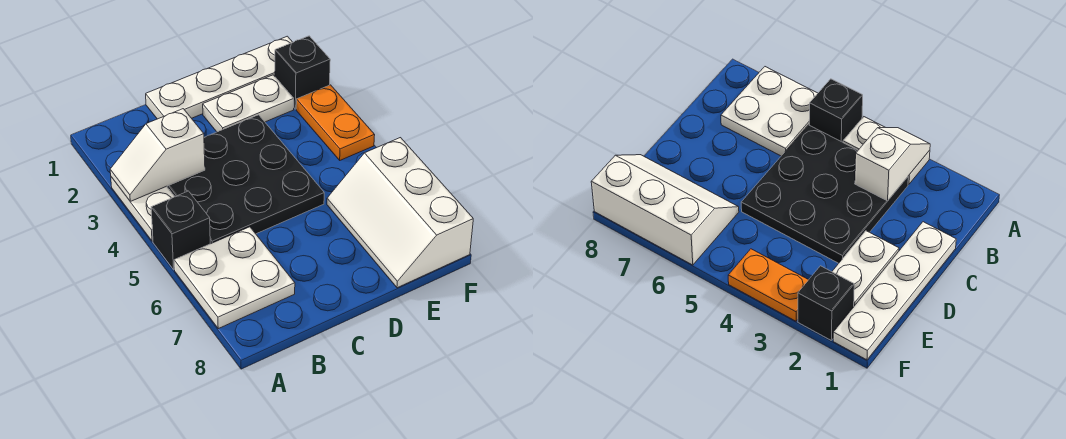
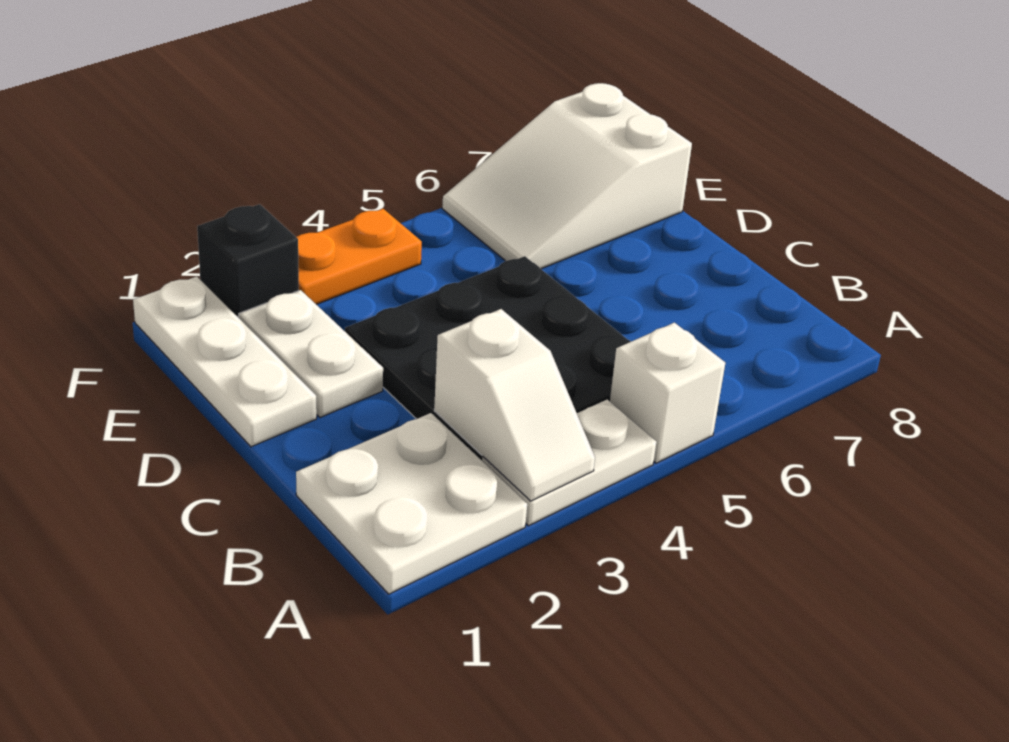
black brick A5 level 1 -> white brick A5 level 1
white plate A6:B7 level 1 -> white plate A1:B2 level 1
white plate C1:F1 level 1 -> white plate D1:F1 level 1
white slope E6:F8 level 1 top F -> white slope E6:F8 level 1 top 8

